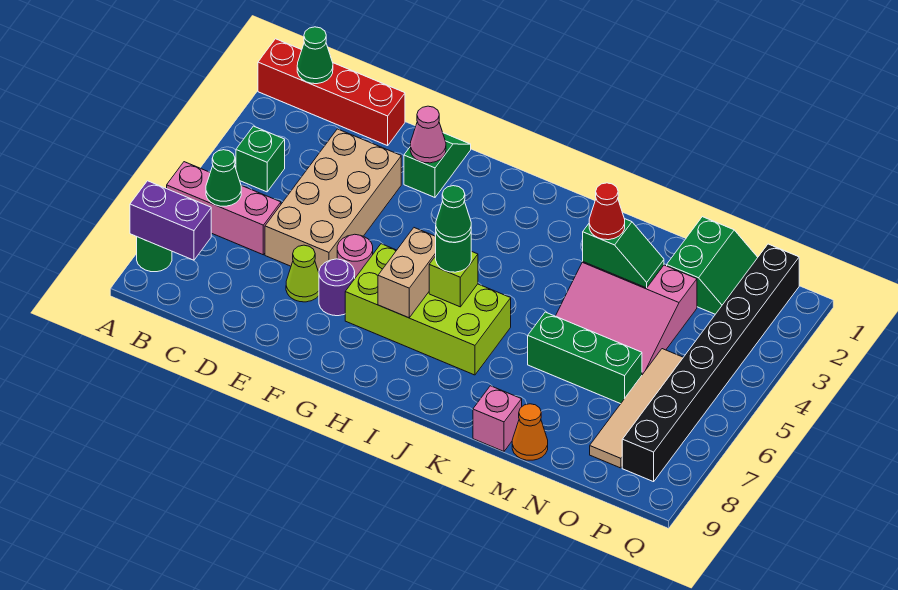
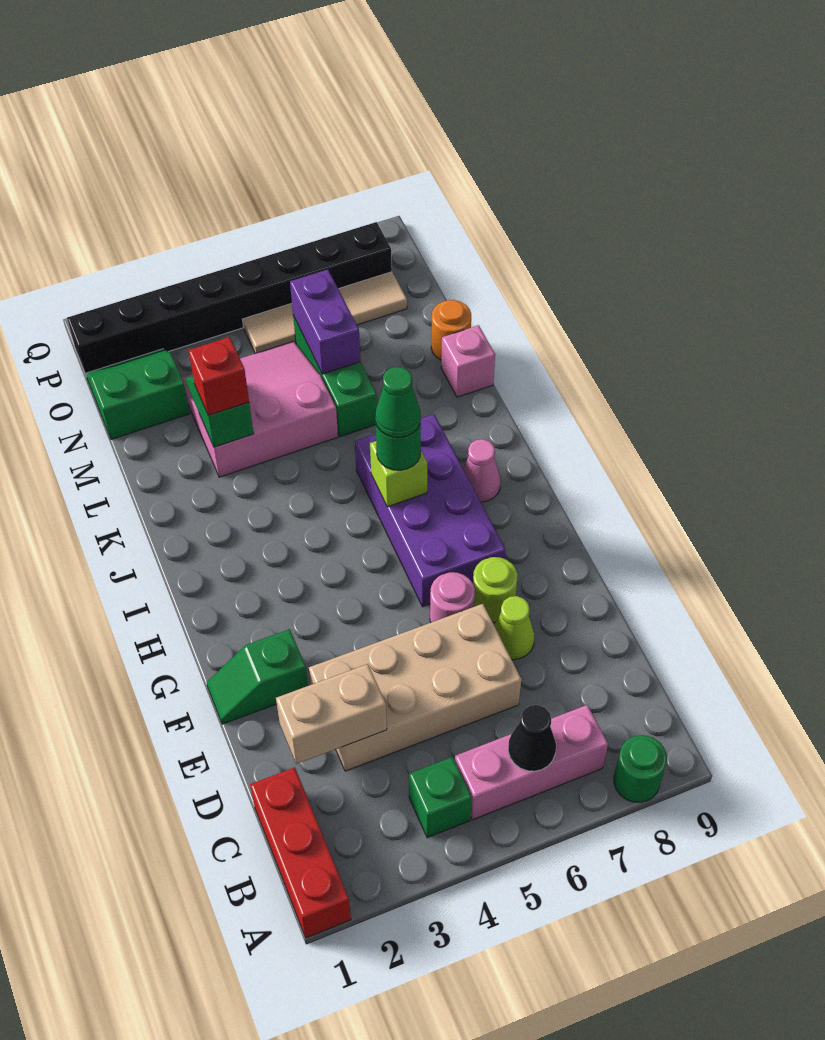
red brick A1:D1 level 1 -> red brick A1:C1 level 1
pink brick A6:C6 level 1 -> pink brick B5:B7 level 1
purple brick A8:B8 level 2 -> purple brick M6:N6 level 2
green cone B1 level 2 -> none
green cone B6 level 2 -> black cone B6 level 2
pink cone F2 level 2 -> pink cone I8 level 1
purple round brick F7 level 1 -> lime round brick F7 level 1
lime brick G6:J7 level 1 -> purple brick G6:J7 level 1
tan brick H6:H7 level 2 -> tan brick D2:D3 level 2
pink slope L3:N5 level 1 top 3 -> pink slope L3:N5 level 1 top L
red cone L3 level 3 -> red brick L3 level 3
orange cone M9 level 1 -> orange round brick M9 level 1

